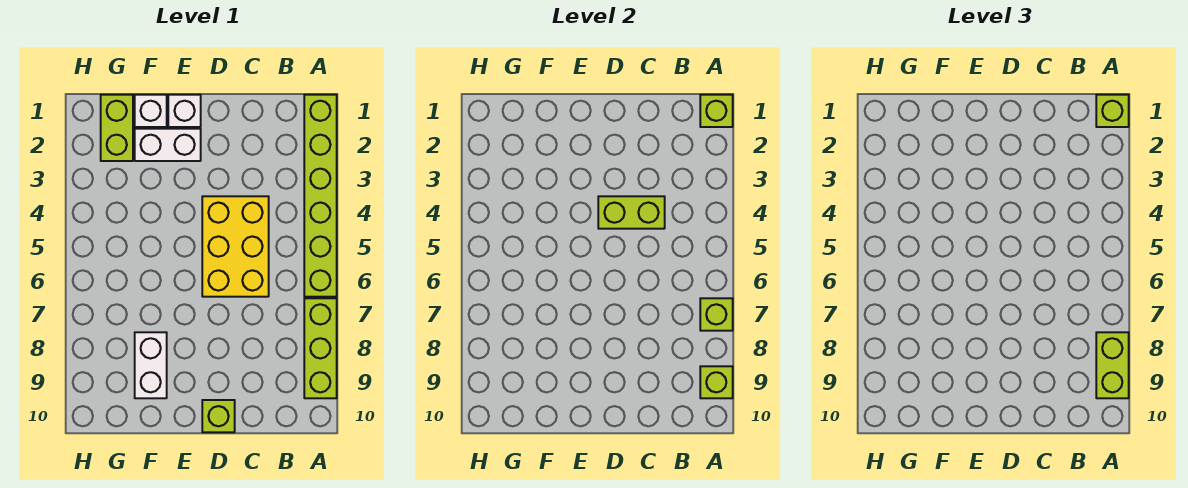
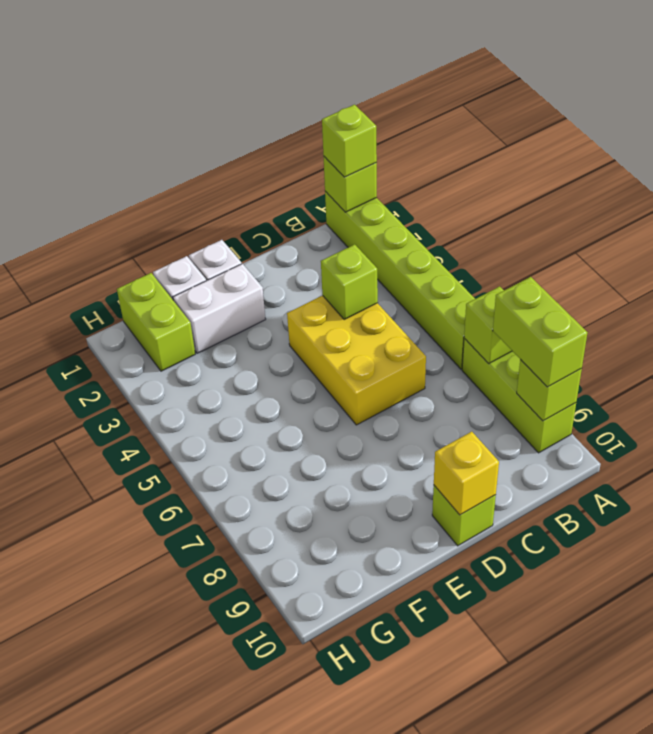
lime brick C4:D4 level 2 -> lime brick C4 level 2
none -> yellow brick D10 level 2
white brick F8:F9 level 1 -> none

